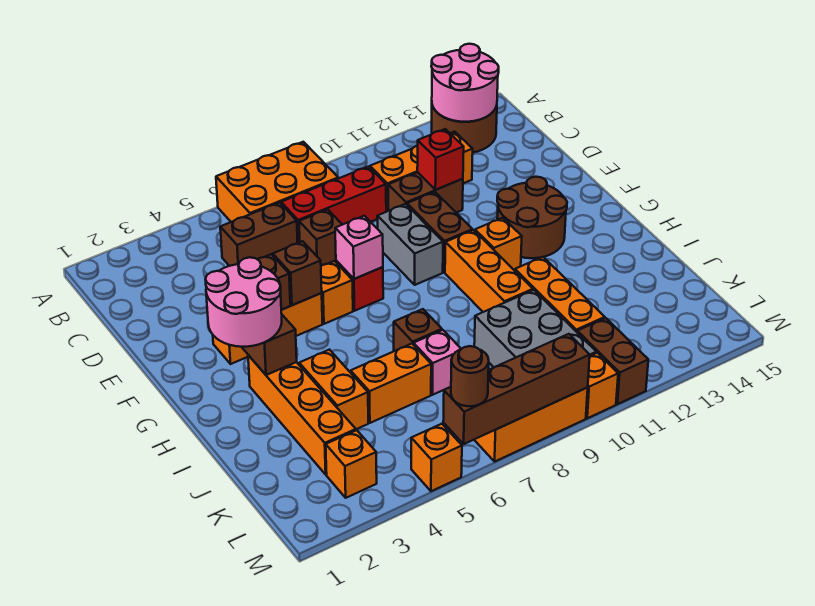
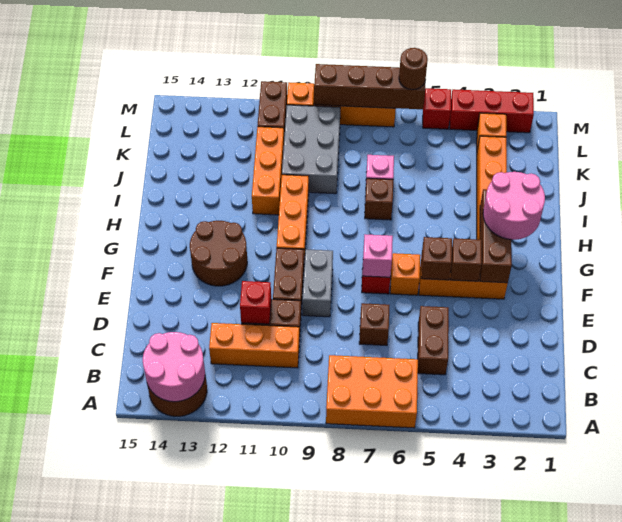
brown brick C5:C6 level 1 -> brown brick C5:D5 level 1
red brick C7:C9 level 1 -> red brick M2:M4 level 1
orange brick G11 level 1 -> none
orange brick I4:J4 level 1 -> none
orange brick J5:J6 level 1 -> none
orange brick M5 level 1 -> red brick M5 level 1

